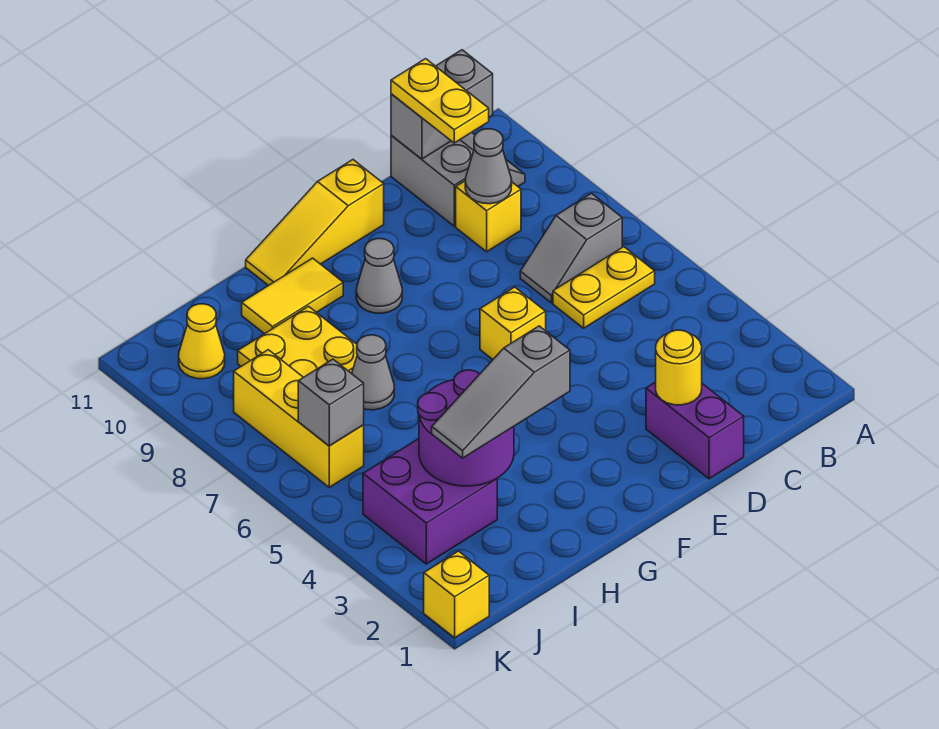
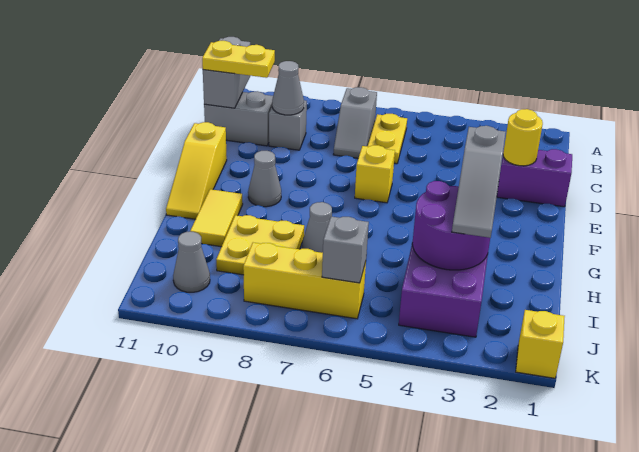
yellow brick C9 level 1 -> grey brick C9 level 1
yellow cone J10 level 1 -> grey cone J10 level 1

